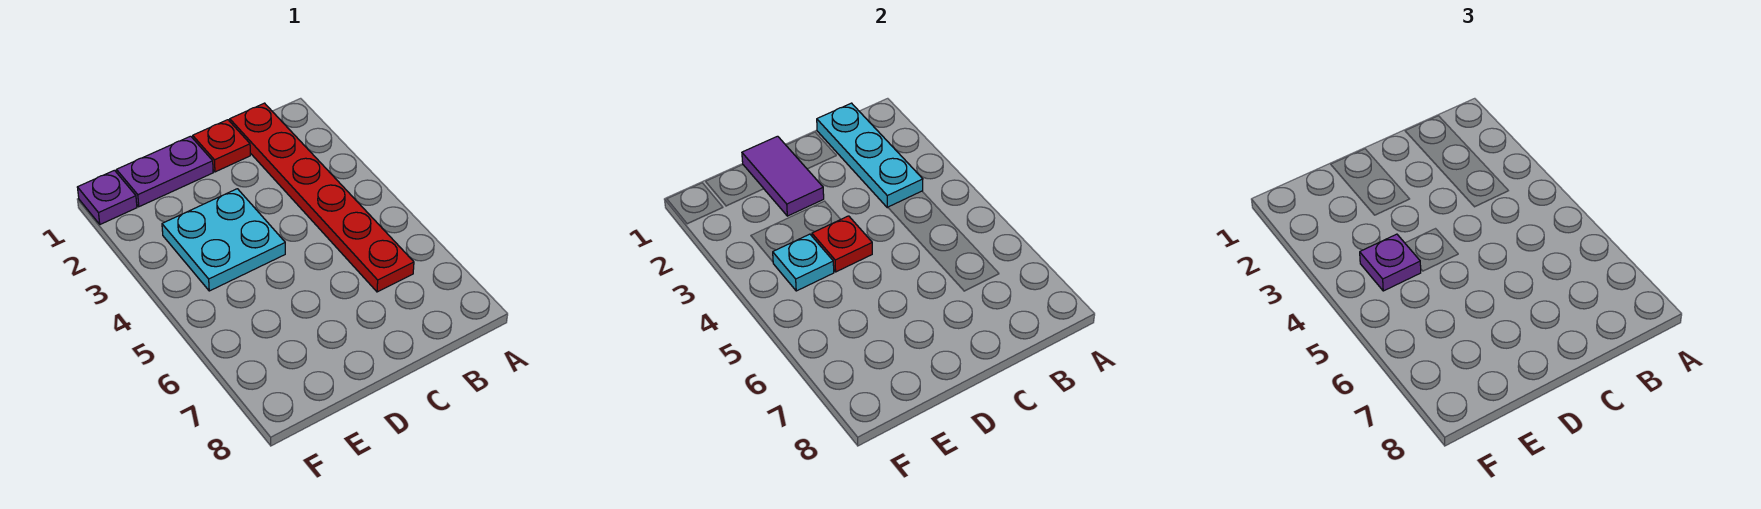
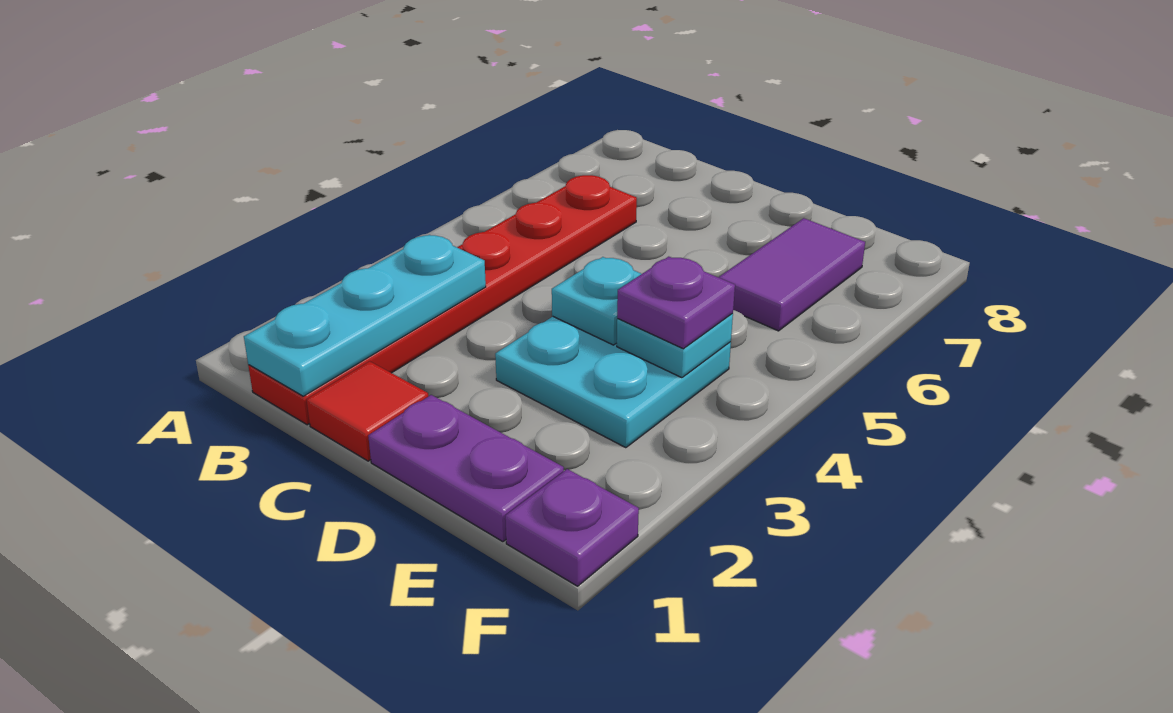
red plate C1 level 1 -> red tile C1 level 1
purple tile D1:D2 level 2 -> purple tile E6:E7 level 1
red plate D4 level 2 -> cyan plate D4 level 2

